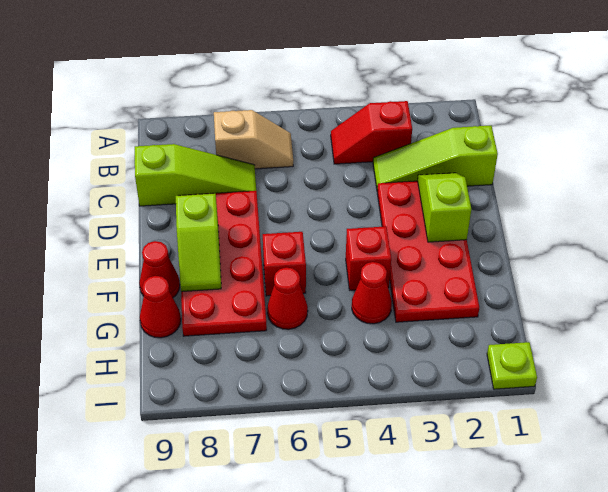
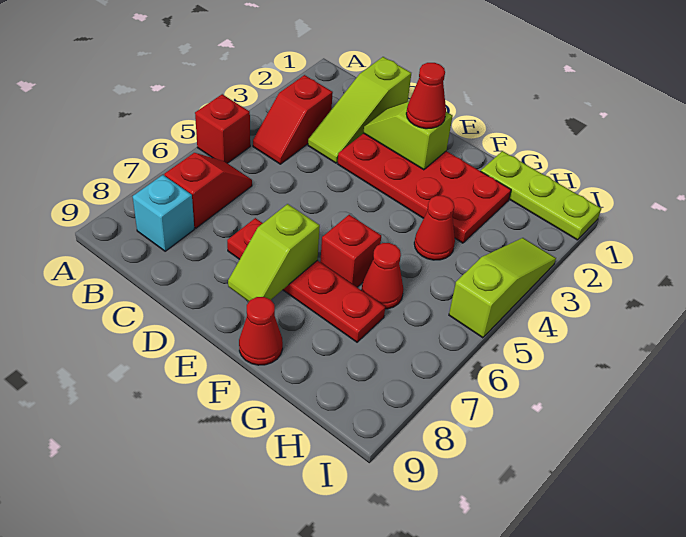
tan slope B6:B7 level 1 top 7 -> red slope B6:B7 level 1 top 7
none -> cyan brick B8 level 1
lime slope C7:C9 level 1 top 9 -> lime slope I3:I5 level 1 top 5
red plate D7:G8 level 1 -> red plate D7:G7 level 1
lime slope E8:F8 level 2 top E -> lime slope E7:E8 level 2 top 7
red brick F4 level 1 -> red brick A5 level 1
red cone G9 level 1 -> red cone E2 level 3
lime plate I1 level 1 -> lime plate G1:I1 level 1

